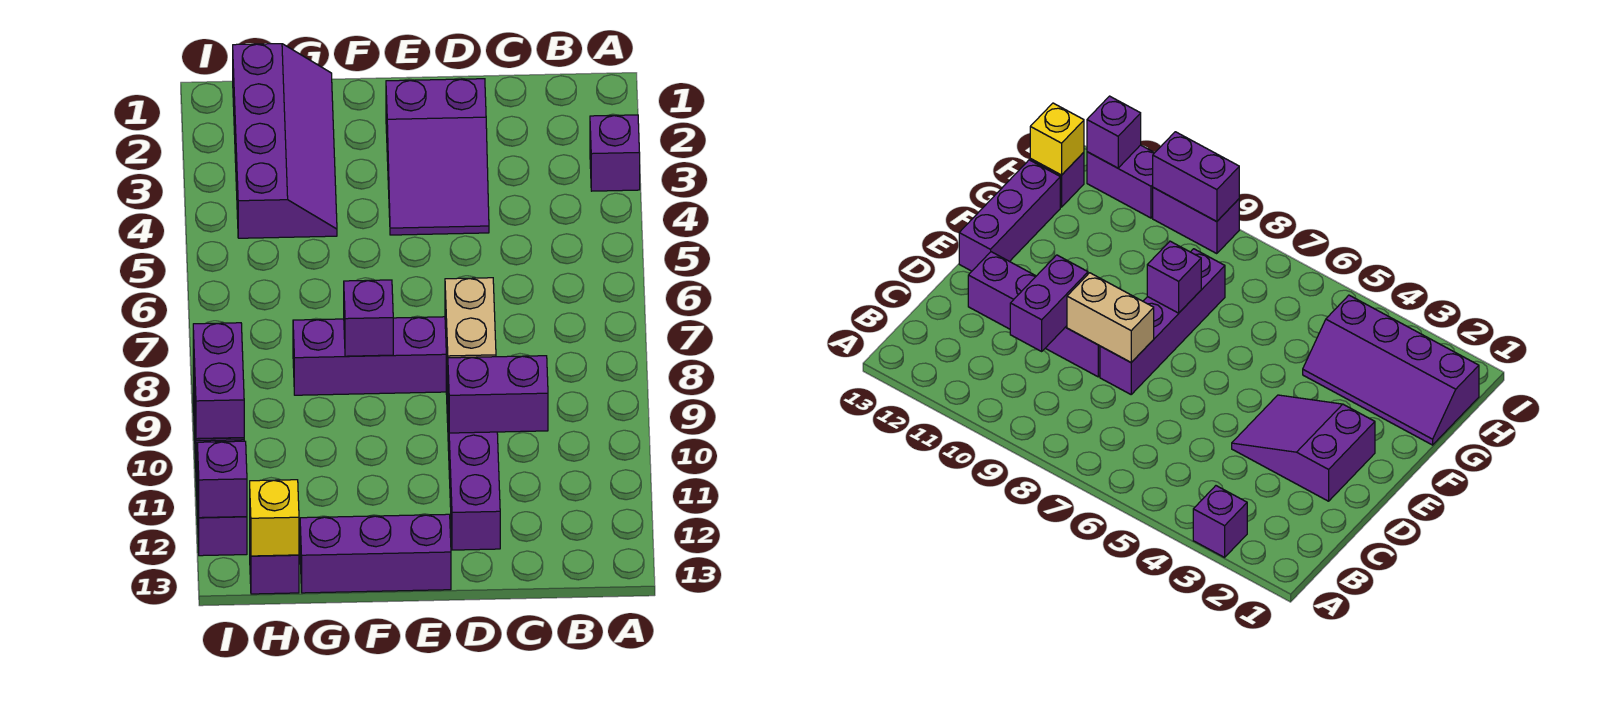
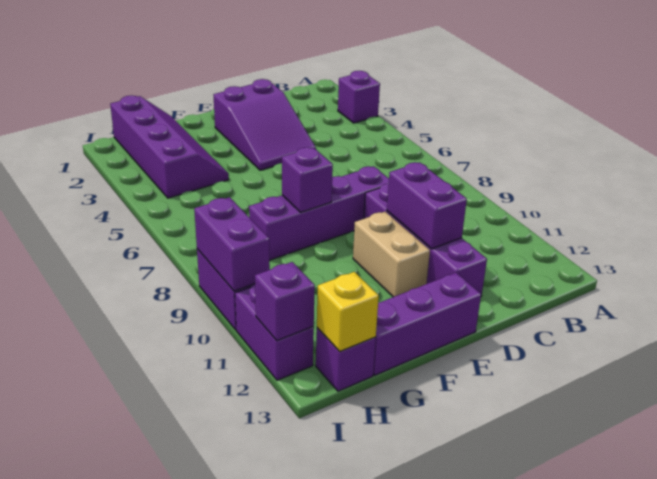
purple brick C10:D10 level 2 -> purple brick D10:D11 level 2
tan brick D8:D9 level 2 -> tan brick E10:E11 level 1

